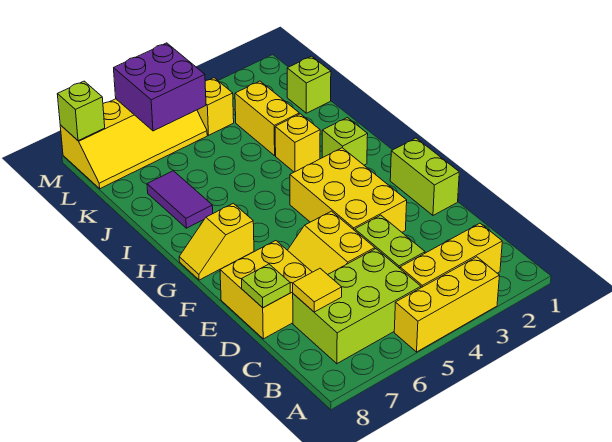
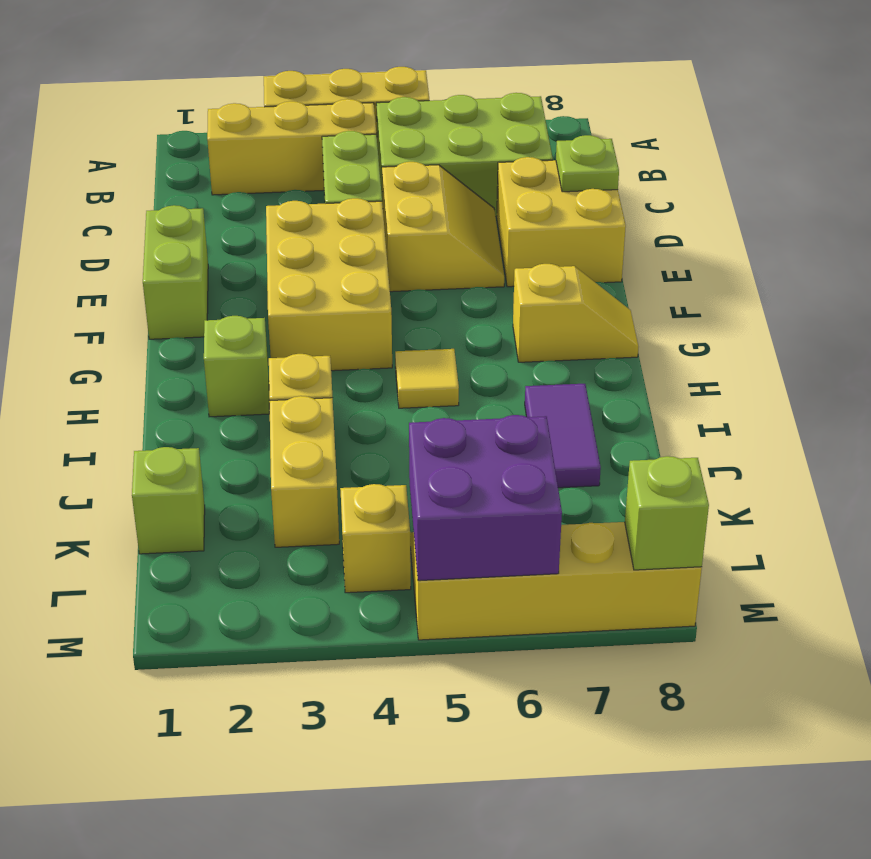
yellow tile C7 level 2 -> yellow tile H5 level 1

